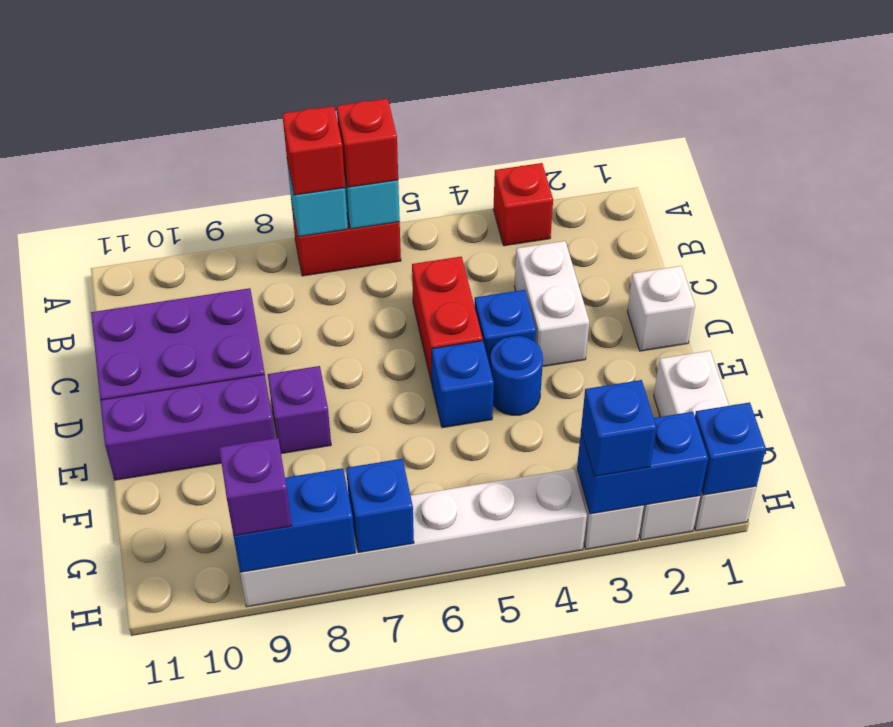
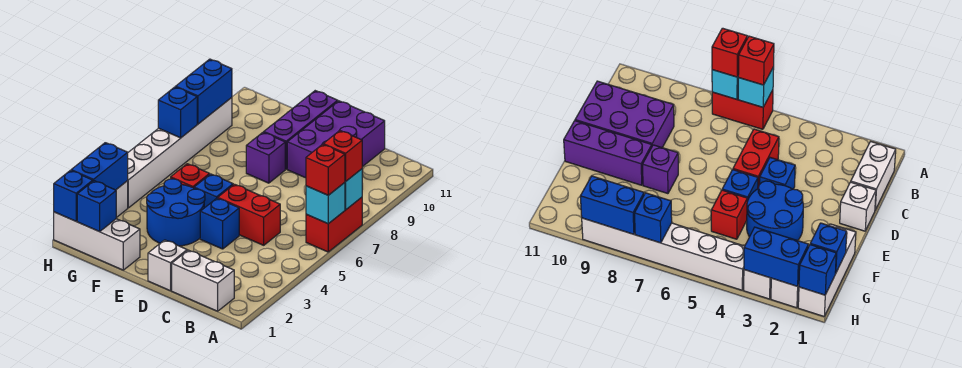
red brick A3 level 1 -> red brick F5 level 1
white brick C3:D3 level 1 -> white brick B1:C1 level 1
blue round brick E4 level 1 -> blue round brick E3:F4 level 1
blue brick H3 level 3 -> blue brick G1 level 2
purple brick H9 level 3 -> none

